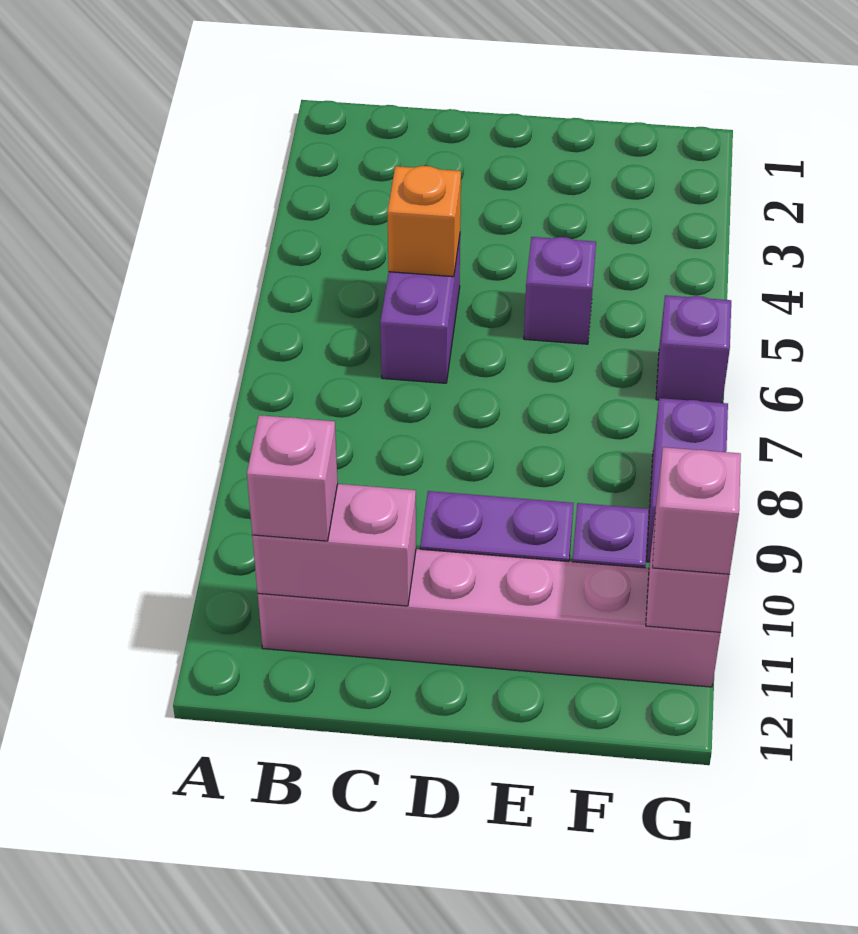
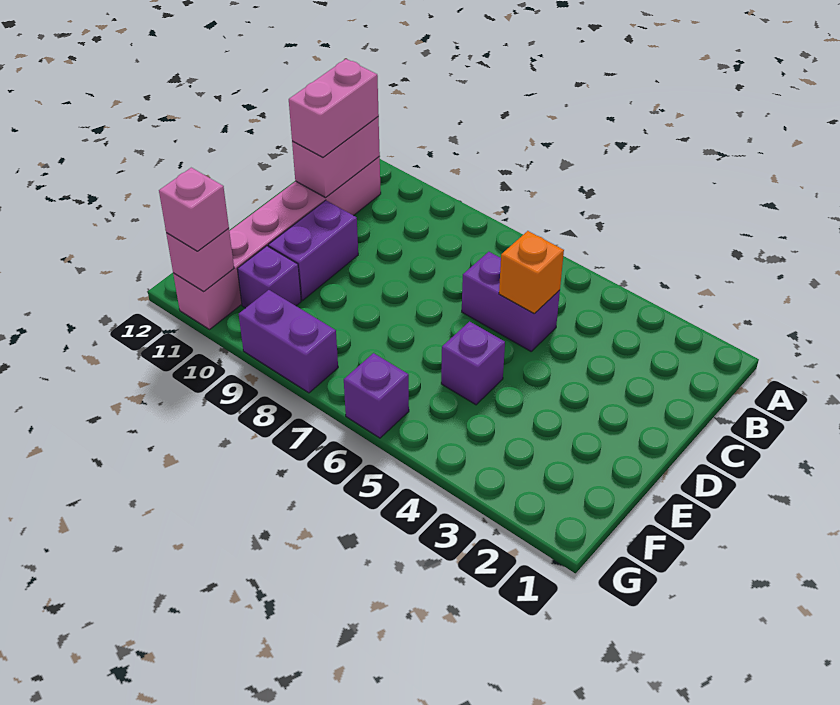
pink brick B11 level 3 -> pink brick B11:C11 level 3

